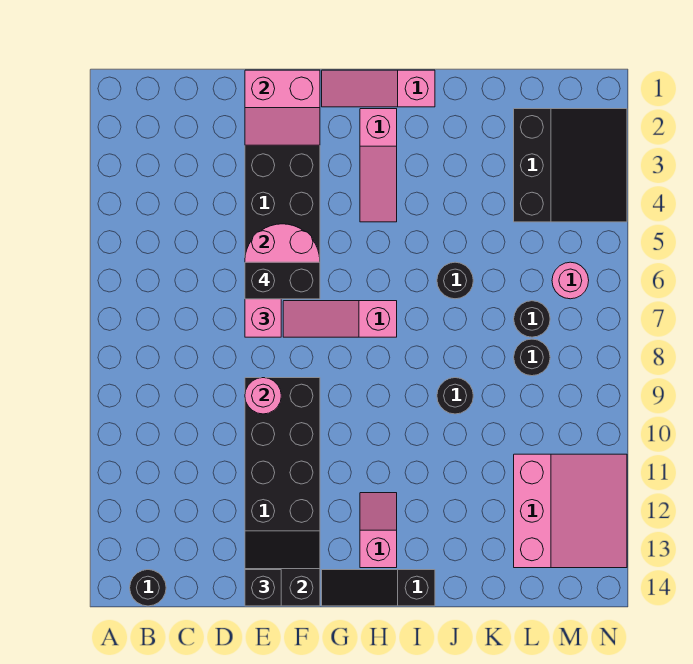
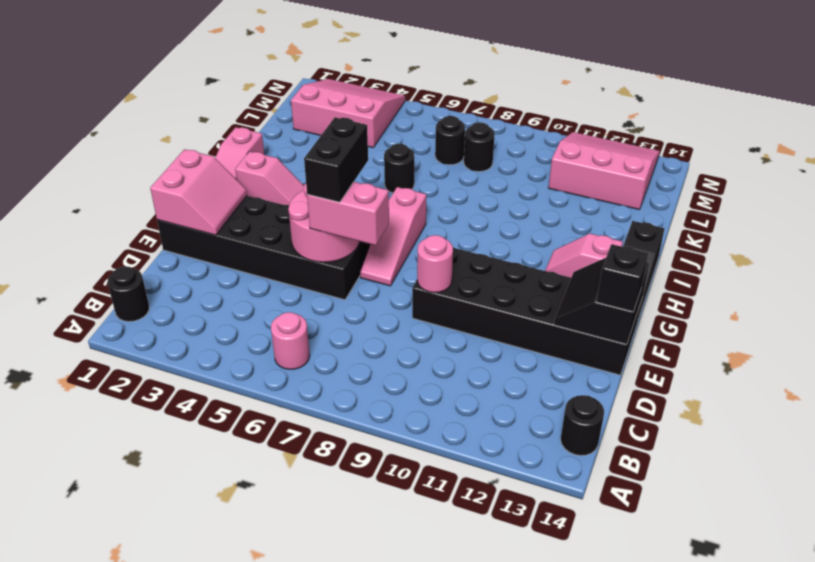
pink slope H2:H4 level 1 top 2 -> pink slope H2:H3 level 1 top 2
black round brick J9 level 1 -> black round brick B1 level 1
black slope L2:N4 level 1 top L -> pink slope L2:N4 level 1 top L
pink round brick M6 level 1 -> pink round brick B6 level 1

